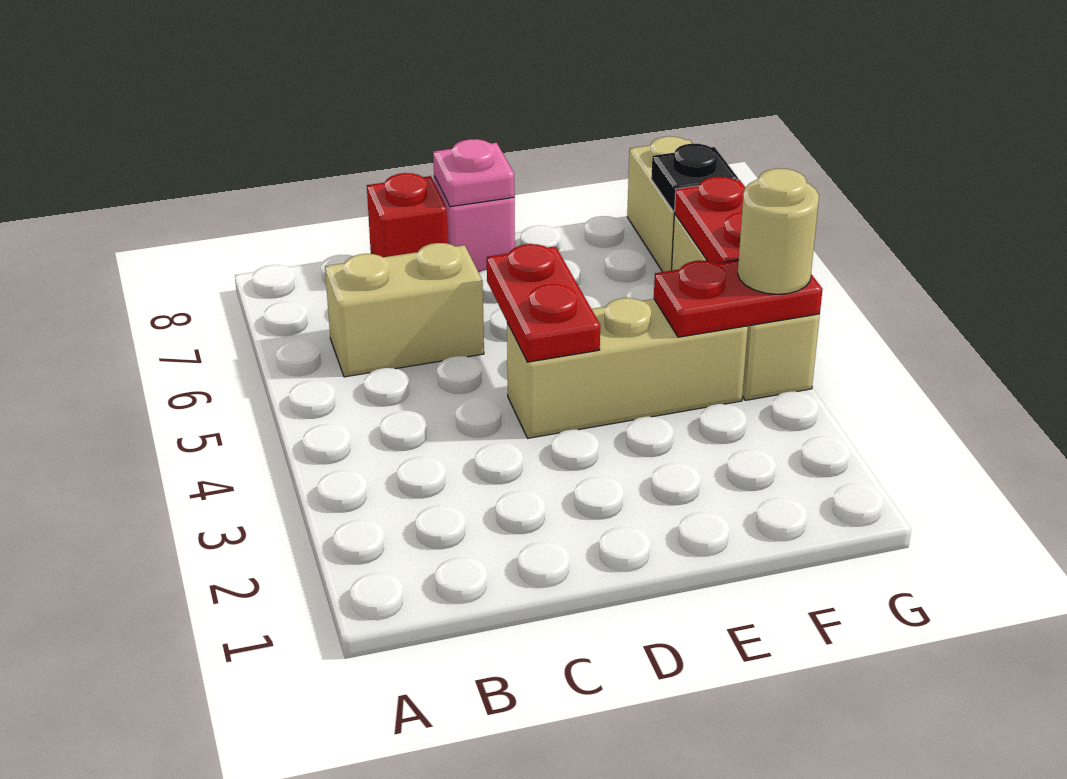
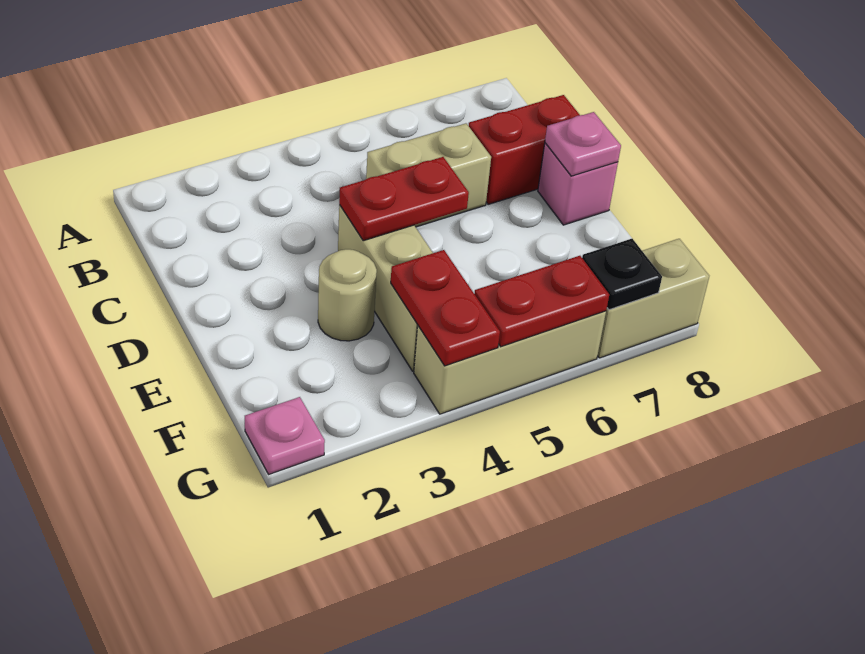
tan brick B6:C6 level 1 -> tan brick C5:C6 level 1
red brick C8 level 1 -> red brick C7:C8 level 1
none -> pink plate G1 level 1
tan round brick G4 level 3 -> tan round brick E3 level 1

